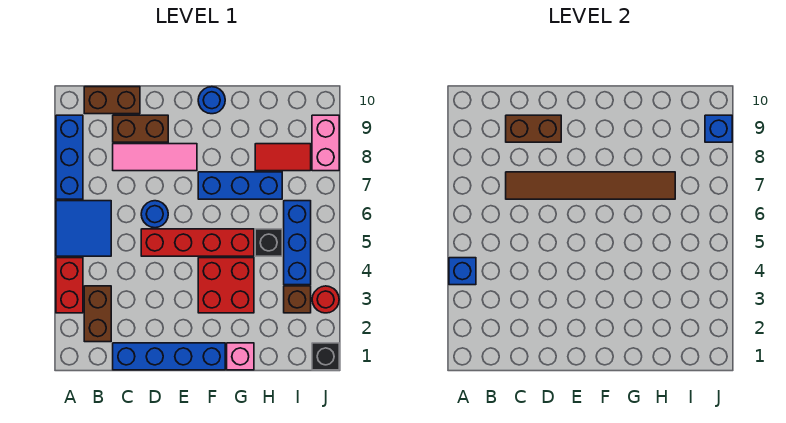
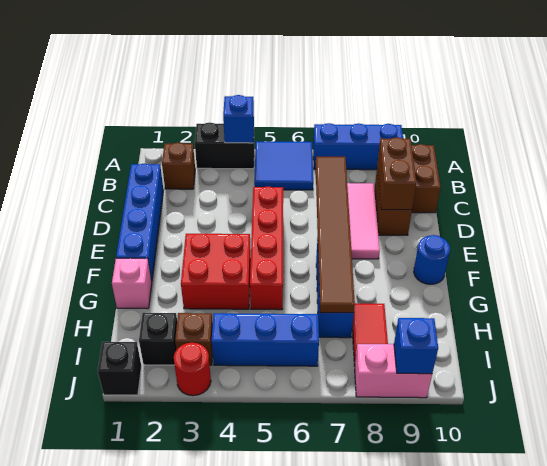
red brick A3:A4 level 1 -> black brick A3:A4 level 1
brown brick B2:B3 level 1 -> brown brick B2 level 1
blue round brick D6 level 1 -> none
black brick H5 level 1 -> black brick I2 level 1

